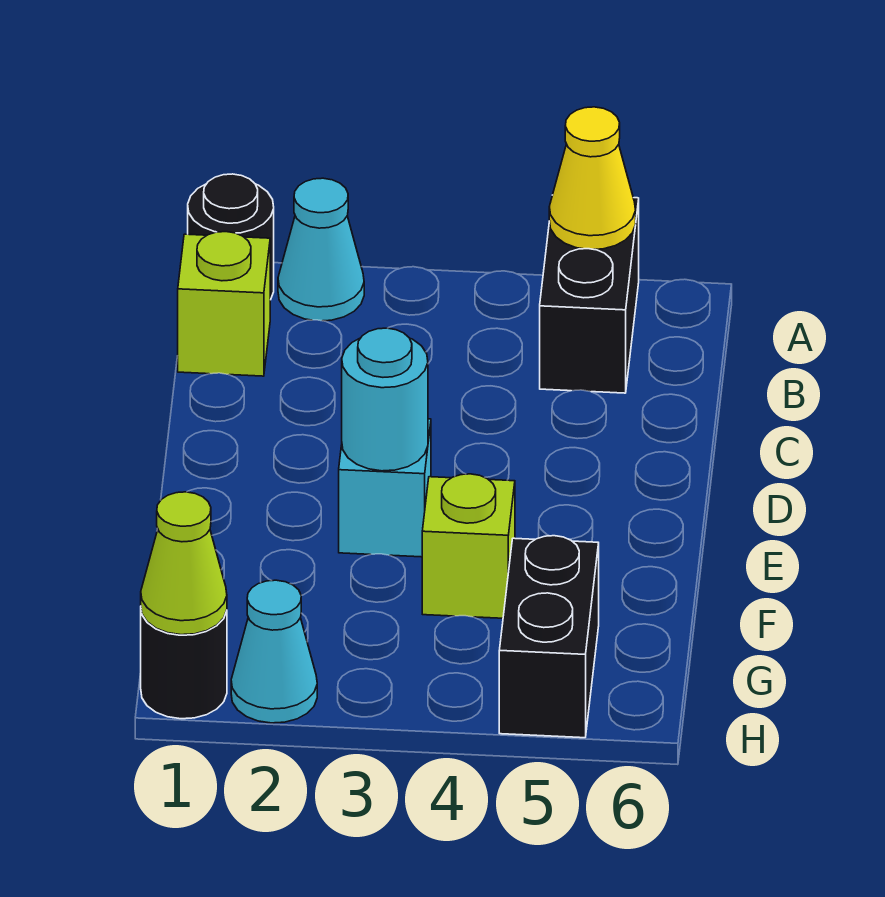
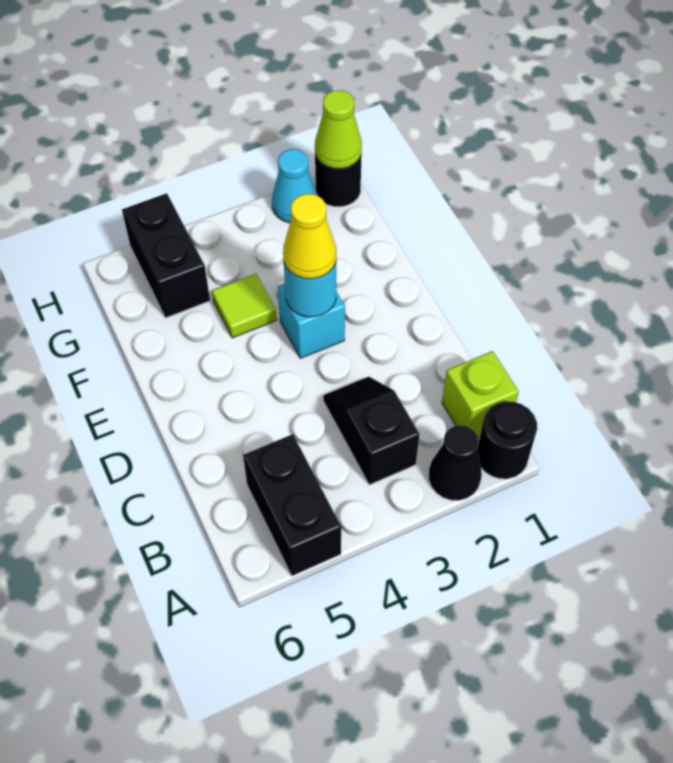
cyan cone A2 level 1 -> black cone A2 level 1
yellow cone A5 level 2 -> yellow cone E3 level 3
none -> black slope B3:C3 level 1 top B
lime brick F4 level 1 -> lime tile F4 level 1

